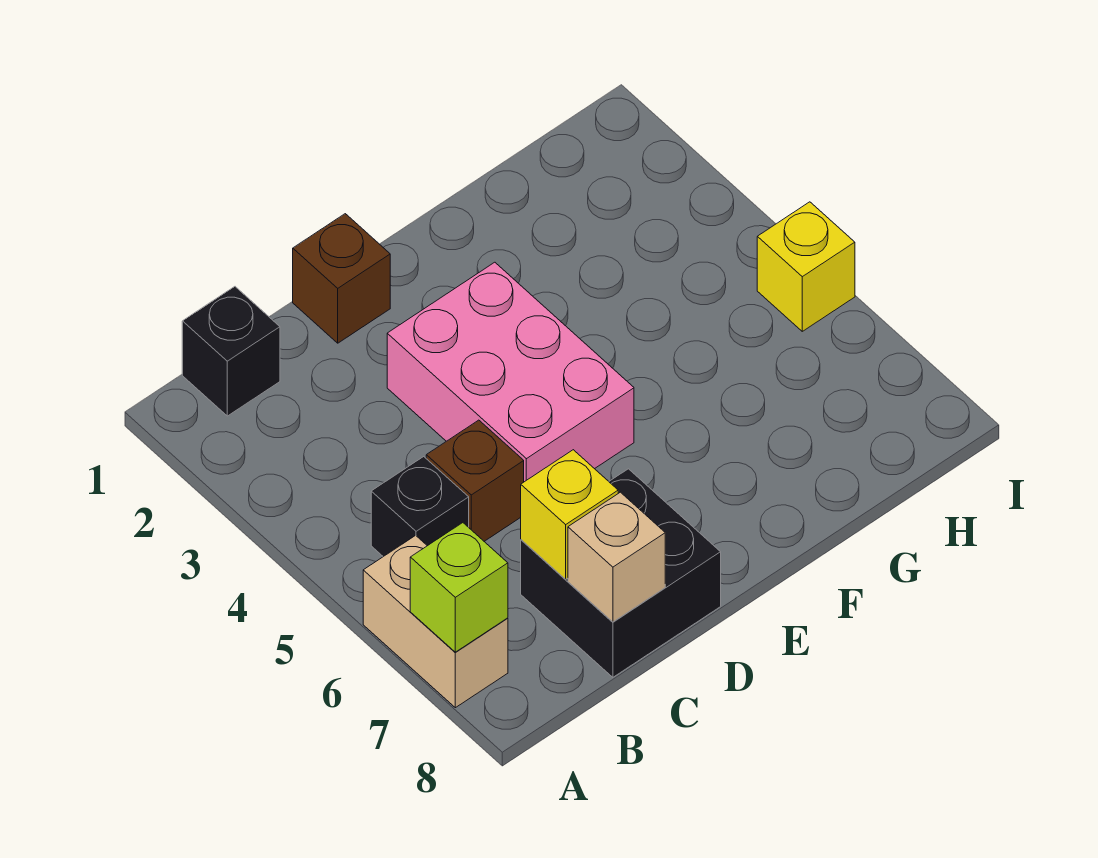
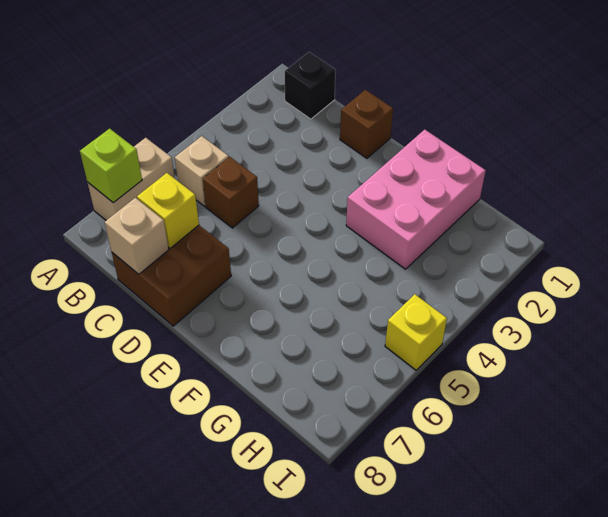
black brick B5 level 1 -> tan brick B5 level 1
black brick C7:D8 level 1 -> brown brick C7:D8 level 1
pink brick D3:E5 level 1 -> pink brick F1:G3 level 1

